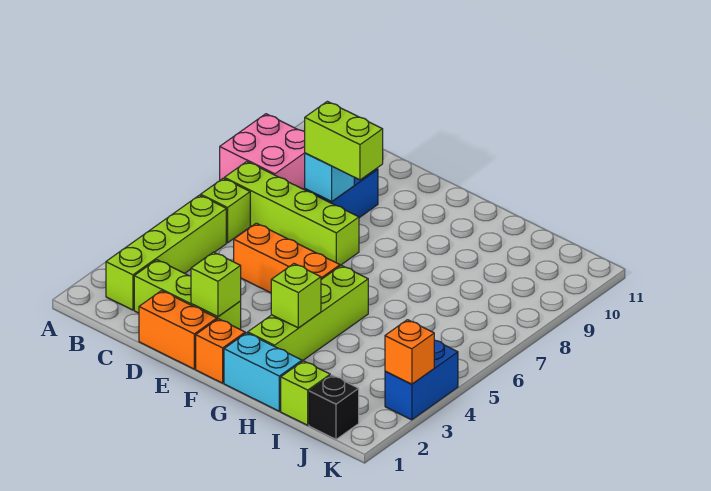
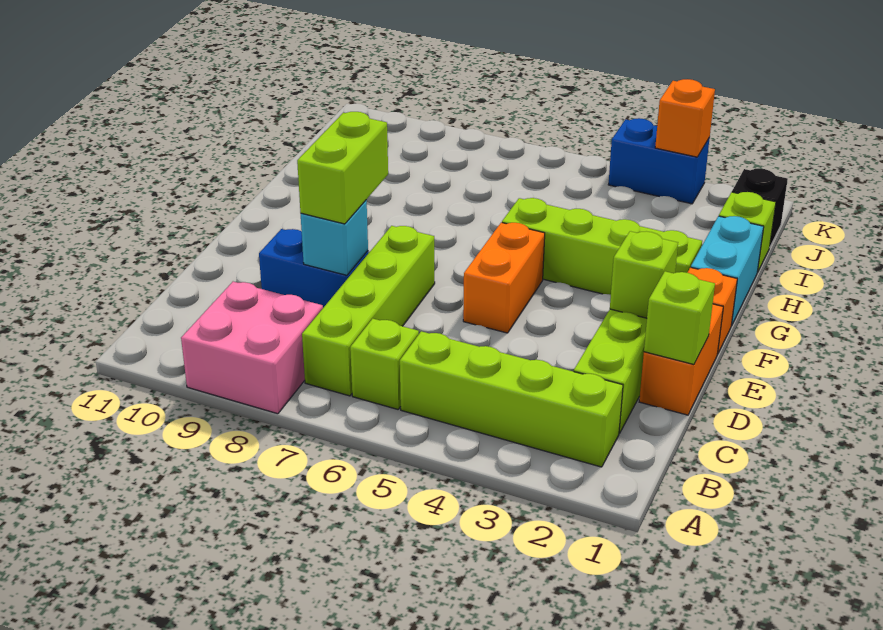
orange brick D5:F5 level 1 -> orange brick E5:F5 level 1
lime brick G3 level 2 -> lime brick D1 level 2

